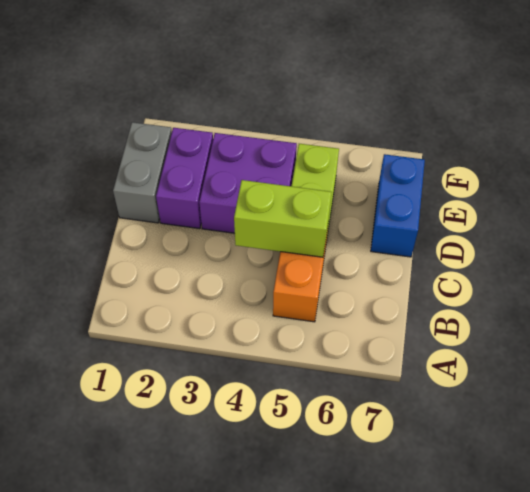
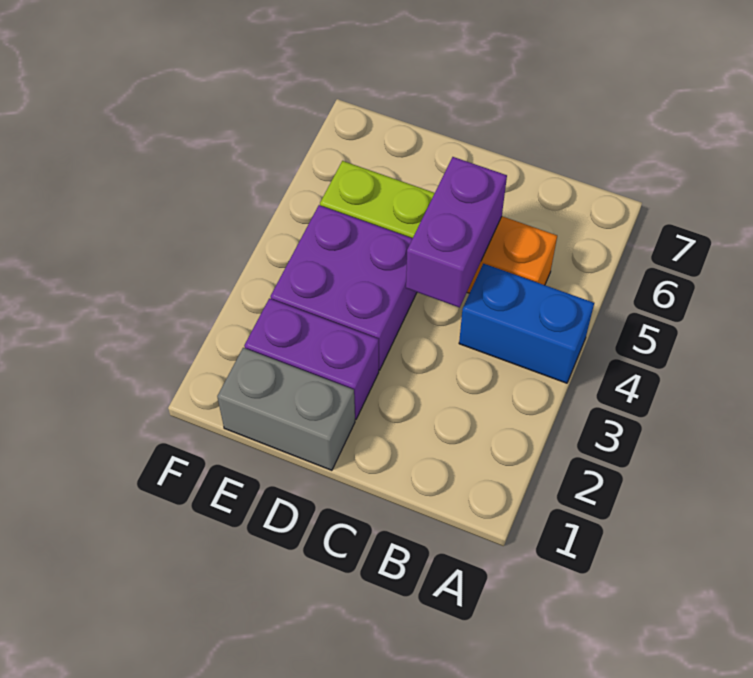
lime brick C4:C5 level 2 -> purple brick C4:C5 level 2
blue brick D7:E7 level 1 -> blue brick A4:B4 level 1

